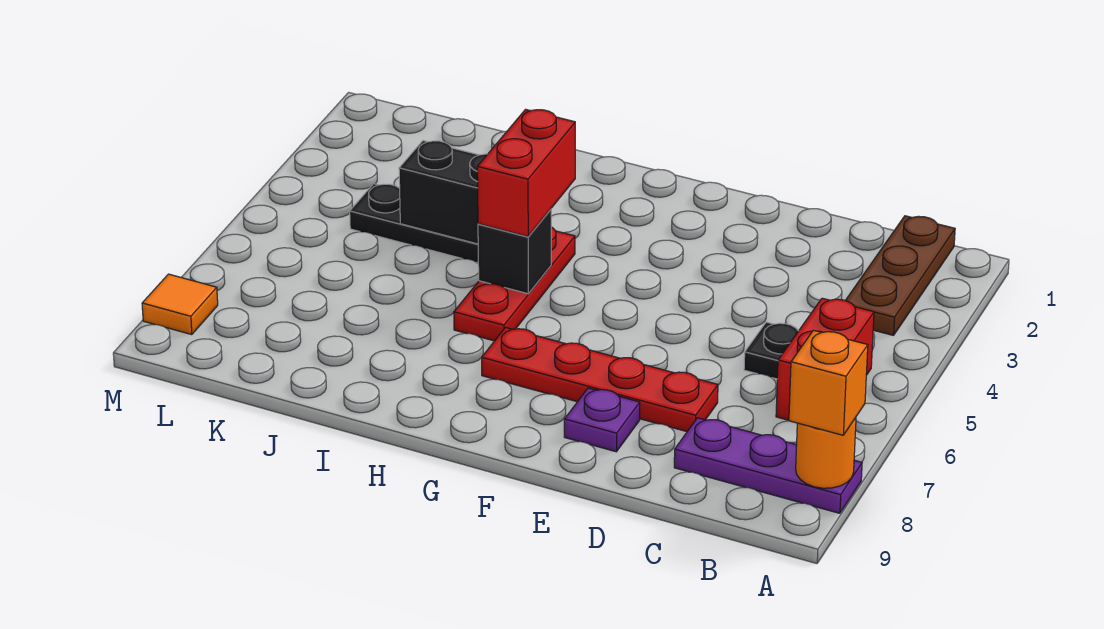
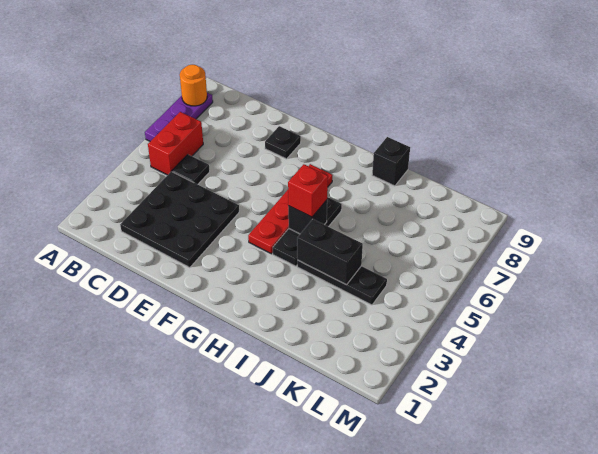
purple plate A8:C8 level 1 -> purple plate A6:A8 level 1
orange brick A8 level 3 -> none
brown plate B1:B3 level 1 -> none
none -> black plate C2:E4 level 1
red plate D7:G7 level 1 -> red plate G4:G7 level 1
purple plate E8 level 1 -> black plate E8 level 1
red plate H4:H6 level 1 -> black plate H4:H6 level 1
red brick H4:H5 level 3 -> red brick H5 level 3
none -> black brick I9 level 1
orange tile M8 level 1 -> none

